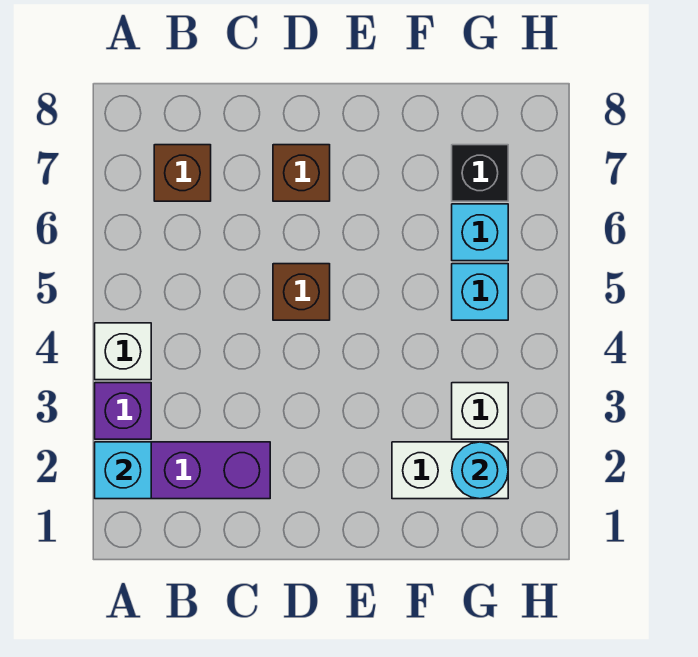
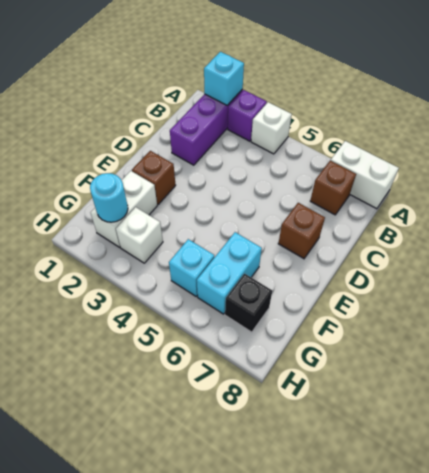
none -> white brick A7:A8 level 1
brown brick D5 level 1 -> brown brick E2 level 1
cyan brick G6 level 1 -> cyan brick F6:G6 level 1

